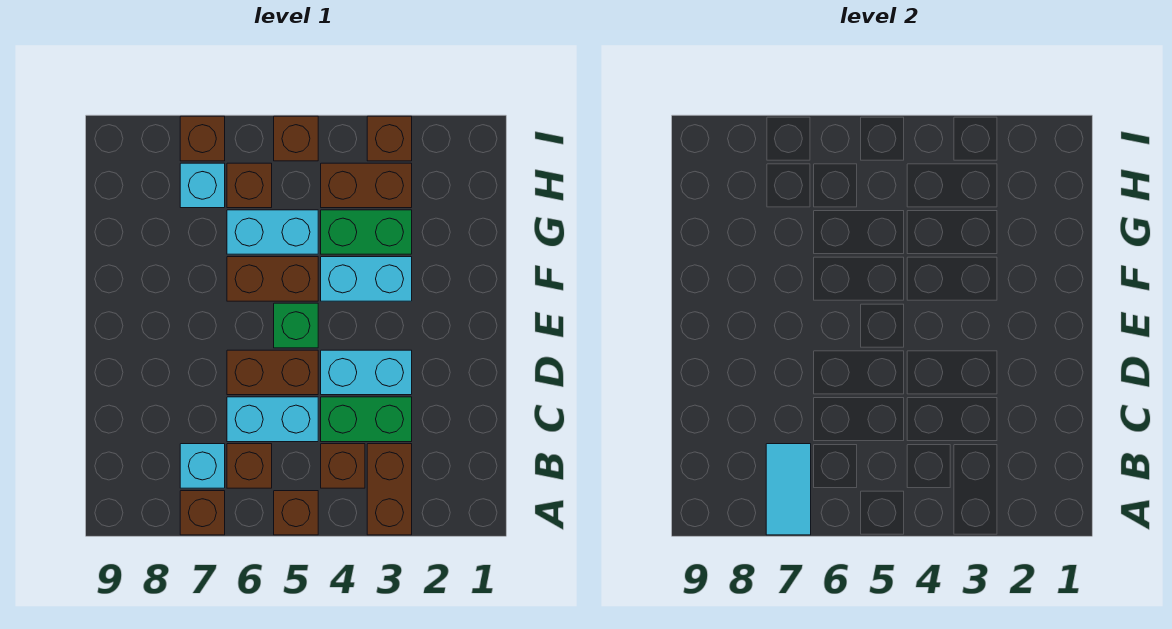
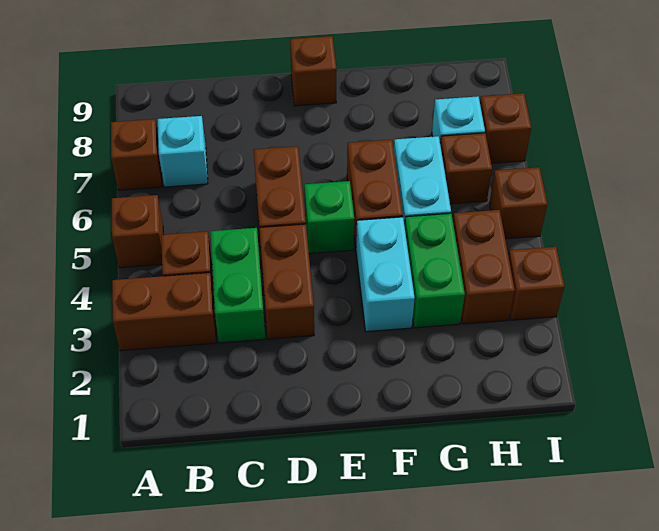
cyan tile A7:B7 level 2 -> none
brown brick B6 level 1 -> brown brick E9 level 1
cyan brick C5:C6 level 1 -> none
cyan brick D3:D4 level 1 -> brown brick D3:D4 level 1

